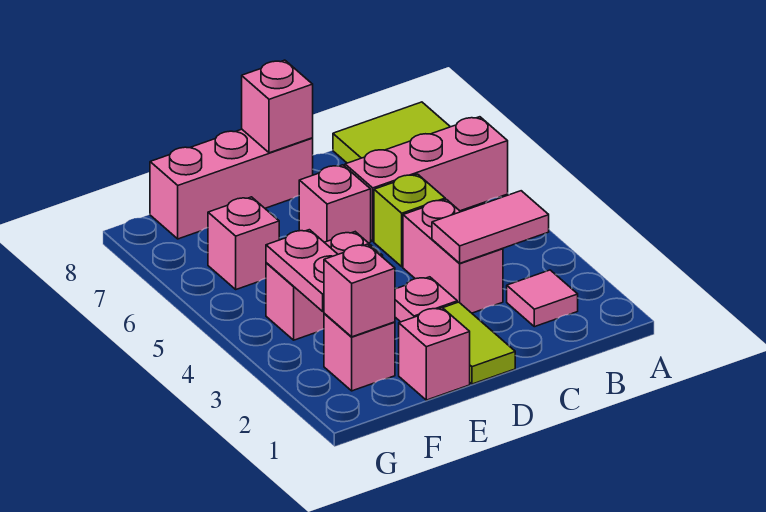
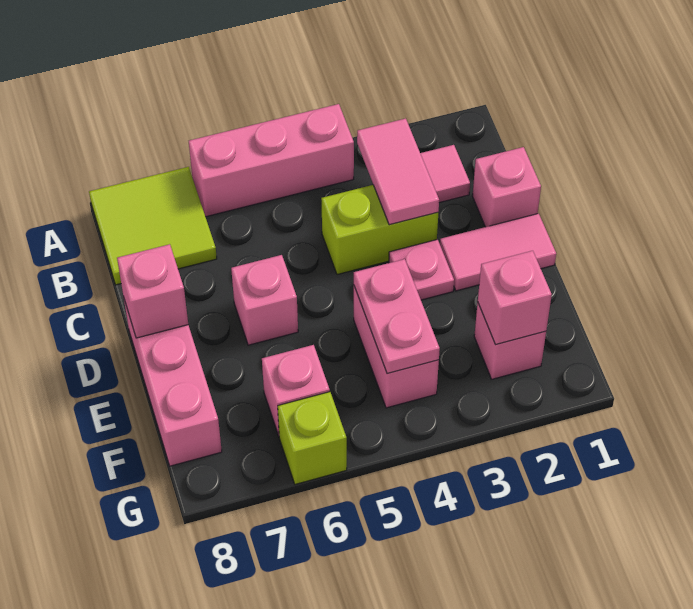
pink brick A6:C6 level 1 -> pink brick A4:A6 level 1
pink brick C3:C4 level 1 -> lime brick C3:C4 level 1
lime brick C5 level 1 -> lime brick G6 level 1
lime tile D1:D2 level 1 -> pink tile D1:D2 level 1
pink brick E1 level 1 -> pink brick C1 level 1
pink plate F3:F4 level 2 -> pink plate E4:F4 level 2

